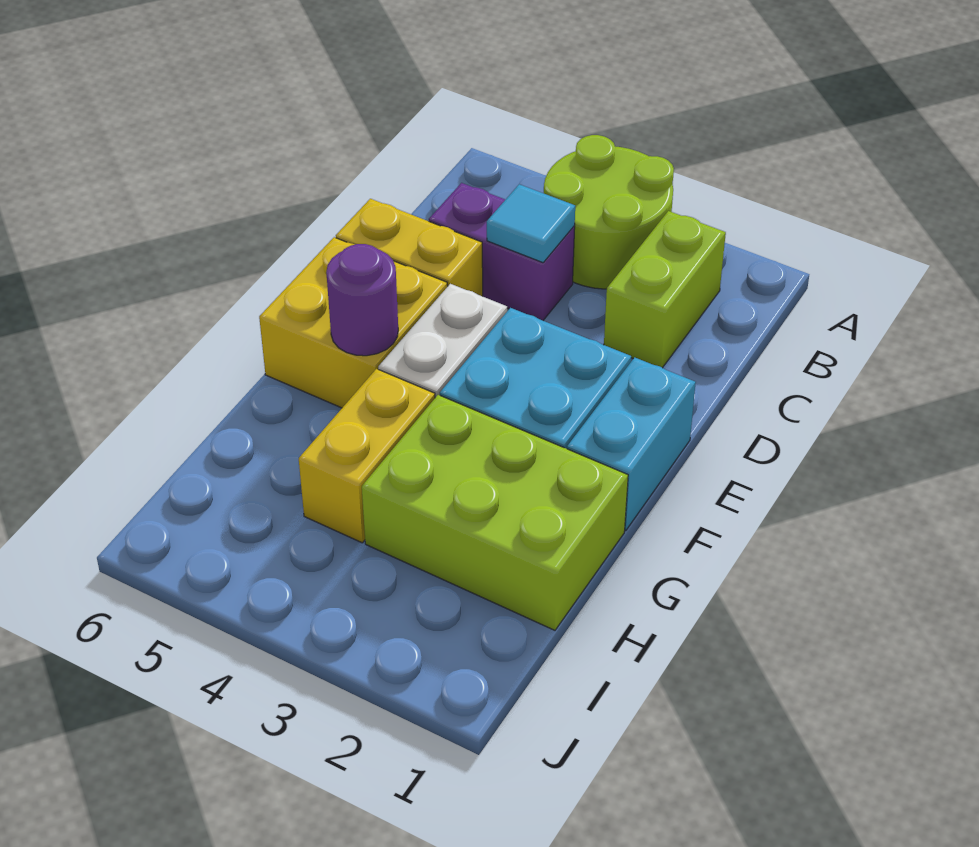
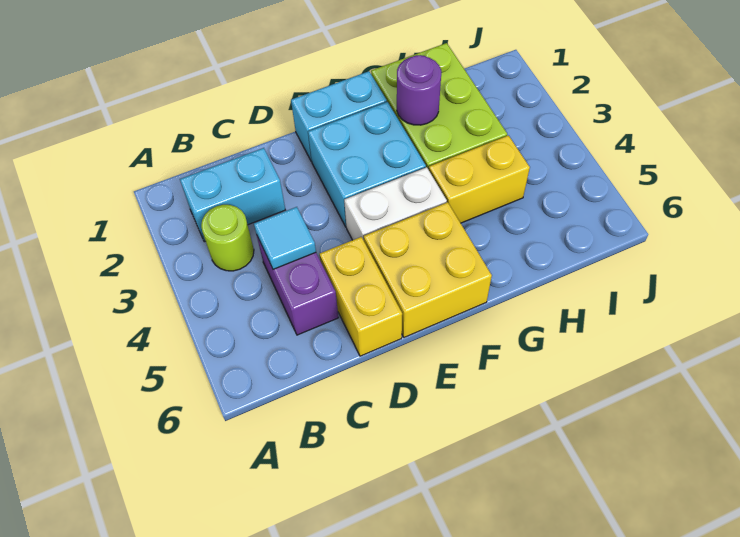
lime round brick A3:B4 level 1 -> lime round brick B3 level 1
lime brick B2:C2 level 1 -> cyan brick B2:C2 level 1
purple round brick F5 level 2 -> purple round brick G2 level 2

